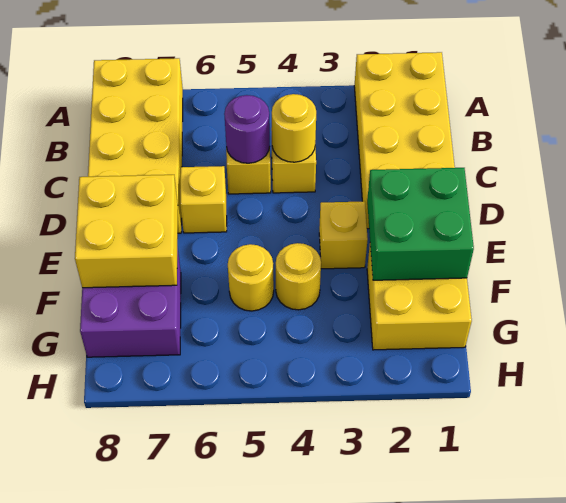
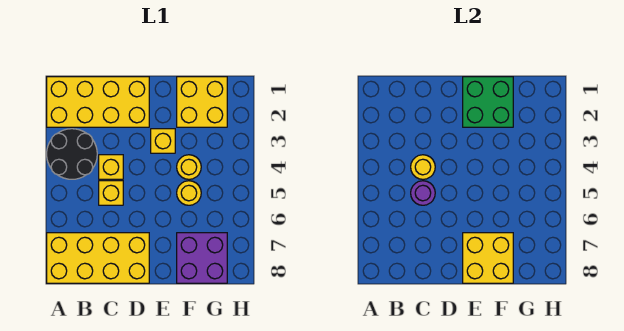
none -> black round brick A3:B4 level 1
yellow brick D6 level 1 -> none

